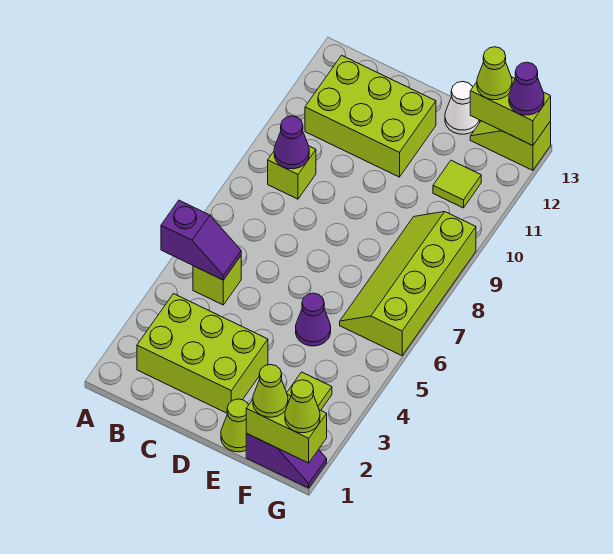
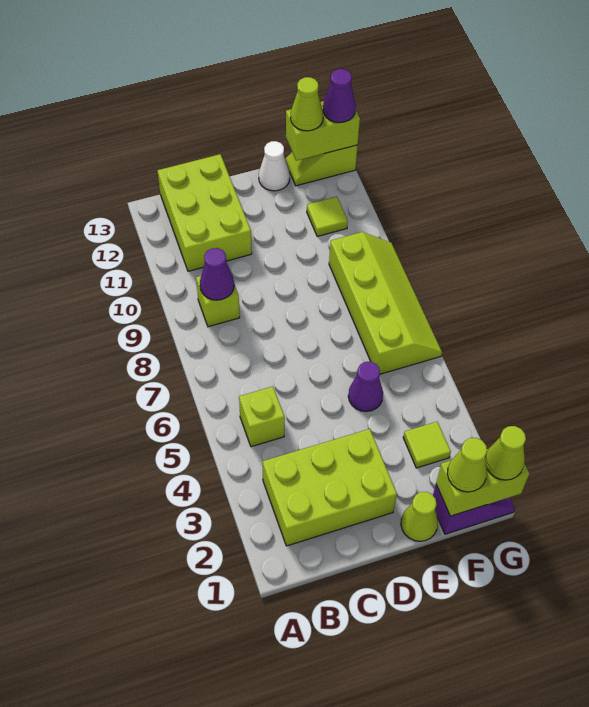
purple slope A5:B5 level 2 top A -> none
lime brick B11:D12 level 1 -> lime brick B11:C13 level 1
lime slope F6:G9 level 1 top G -> lime slope F6:G9 level 1 top F

